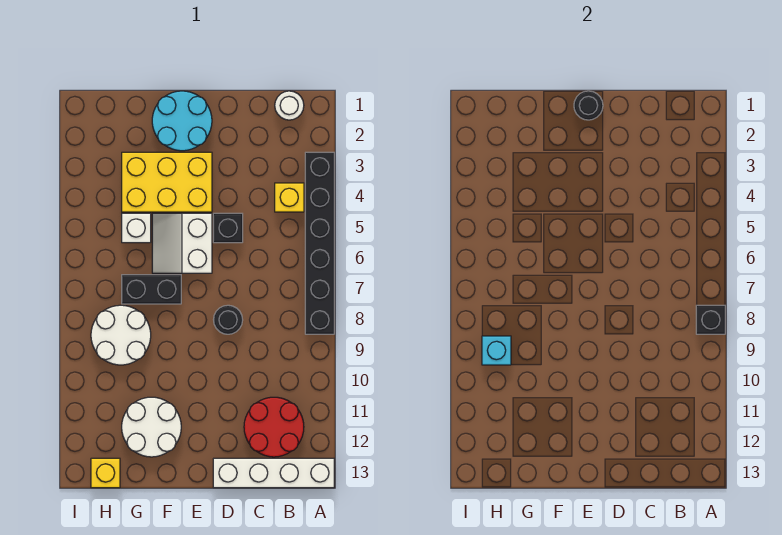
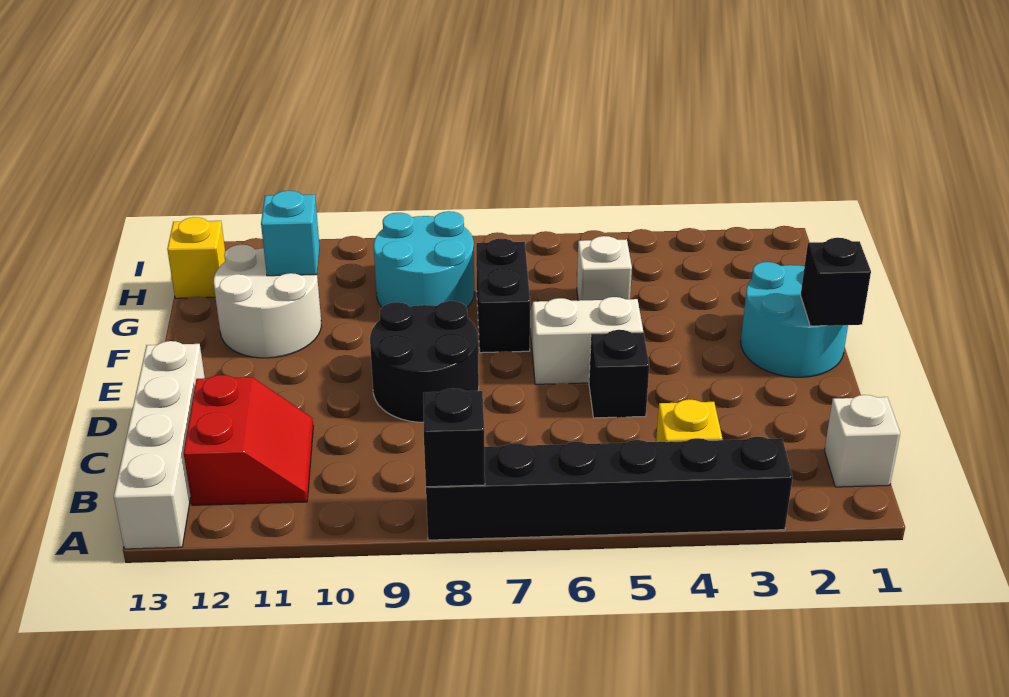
white round brick B1 level 1 -> white brick B1 level 1
red round brick B11:C12 level 1 -> red slope B11:C12 level 1 top 12
black round brick D8 level 1 -> black round brick D8:E9 level 1
black round brick E1 level 2 -> black brick E1 level 2
yellow brick E3:G4 level 1 -> none
white round brick G8:H9 level 1 -> cyan round brick G8:H9 level 1
cyan brick H9 level 2 -> cyan brick G11 level 2

